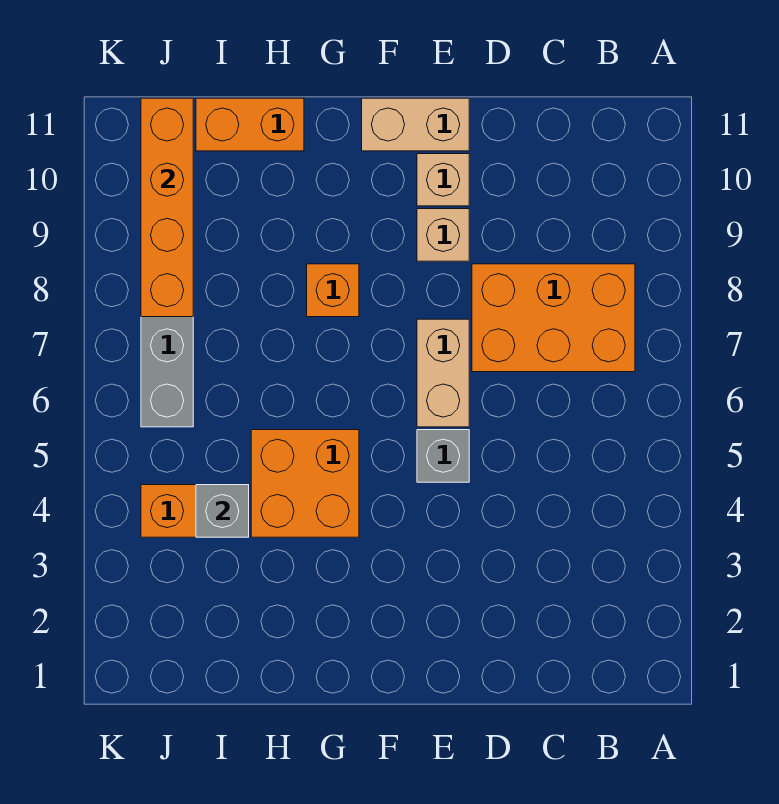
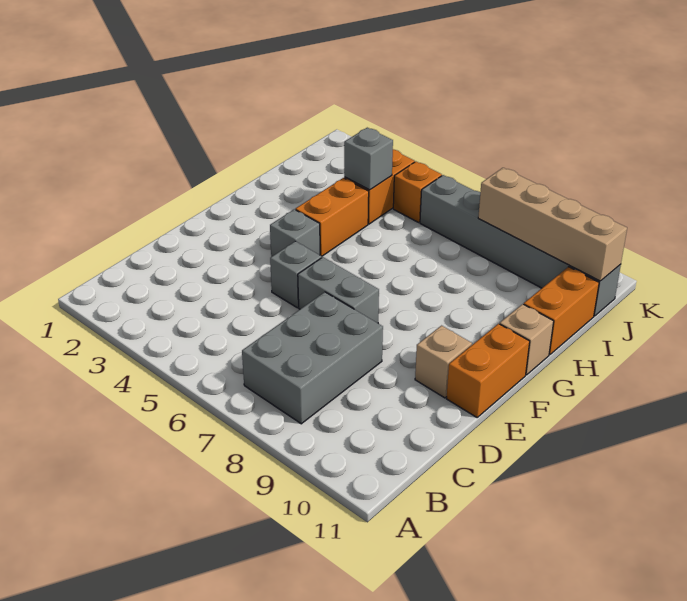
orange brick B7:D8 level 1 -> grey brick B7:D8 level 1
tan brick E6:E7 level 1 -> grey brick E6:E7 level 1
tan brick E9 level 1 -> tan brick G11 level 1
tan brick E11:F11 level 1 -> orange brick E11:F11 level 1
none -> grey brick F4 level 1
orange brick G4:H5 level 1 -> orange brick G4:H4 level 1
orange brick G8 level 1 -> orange brick J5 level 1
orange brick J8:J11 level 2 -> tan brick J8:J11 level 2

